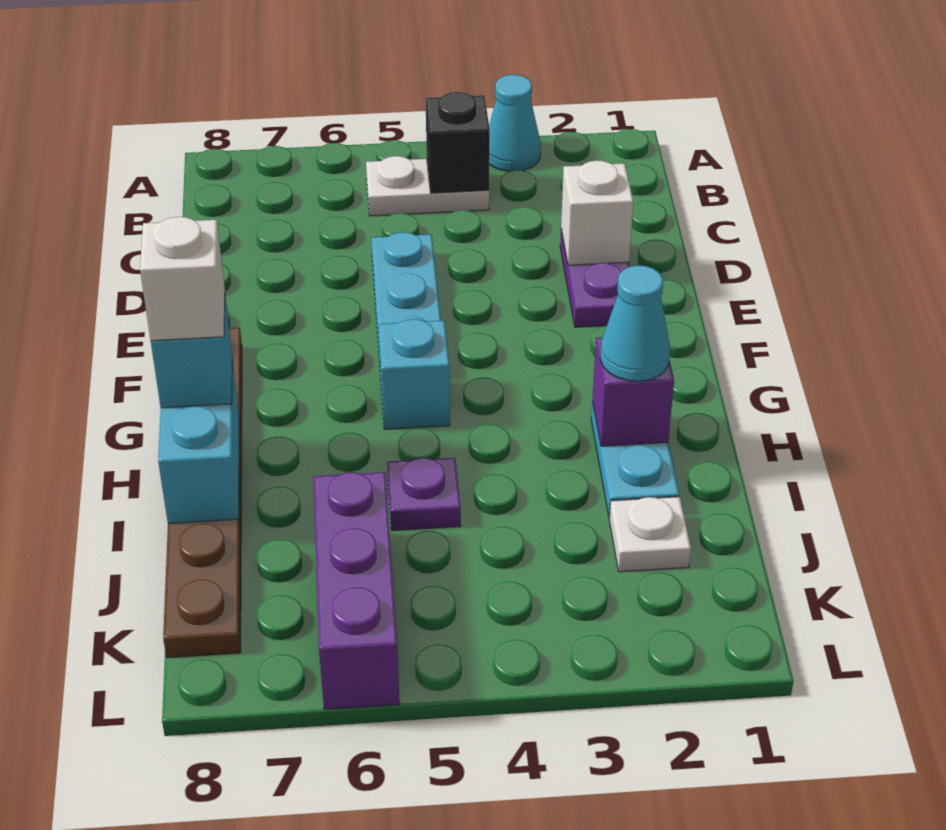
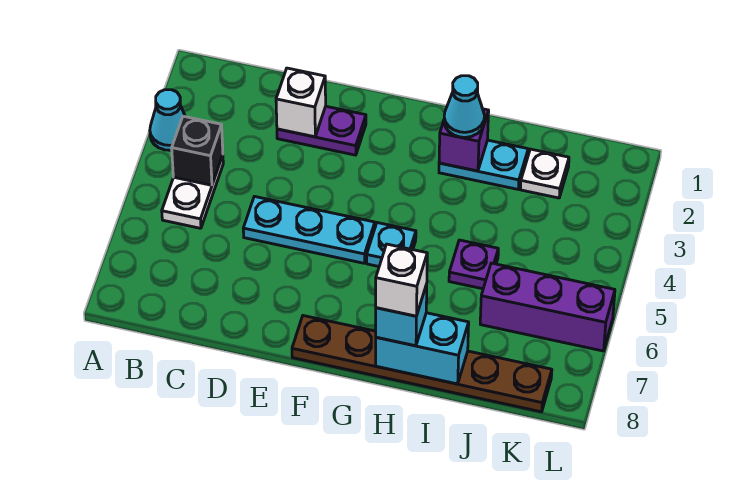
cyan brick G5 level 1 -> cyan plate G5 level 1

